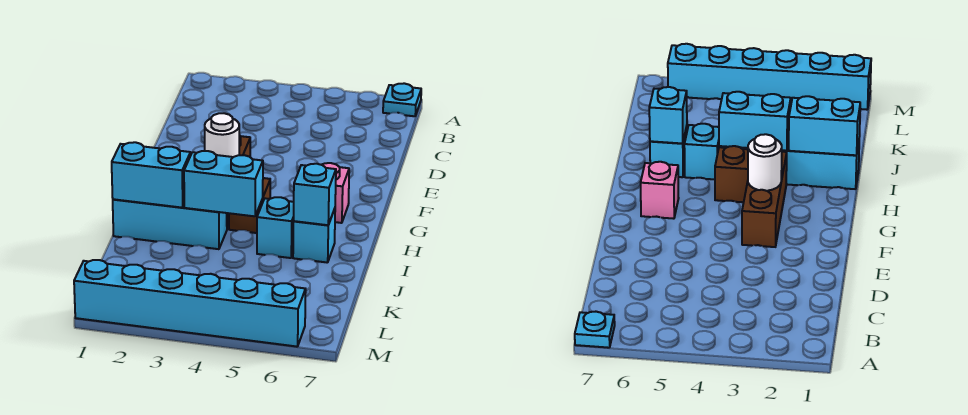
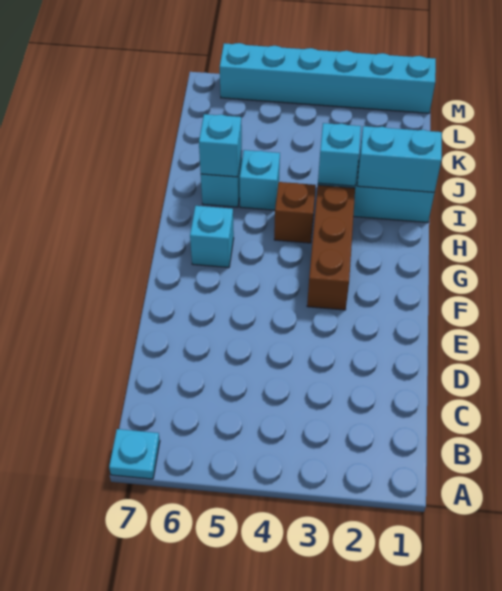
white round brick G3 level 2 -> none
pink brick G6 level 1 -> cyan brick G6 level 1
cyan brick I3:I4 level 2 -> cyan brick I3 level 2

